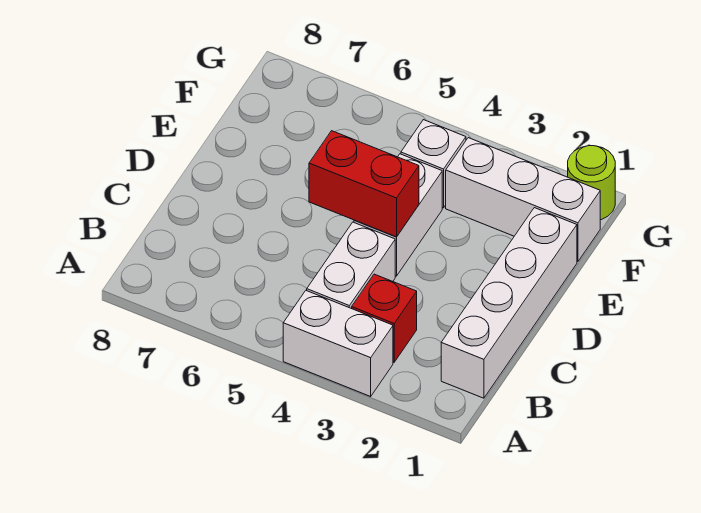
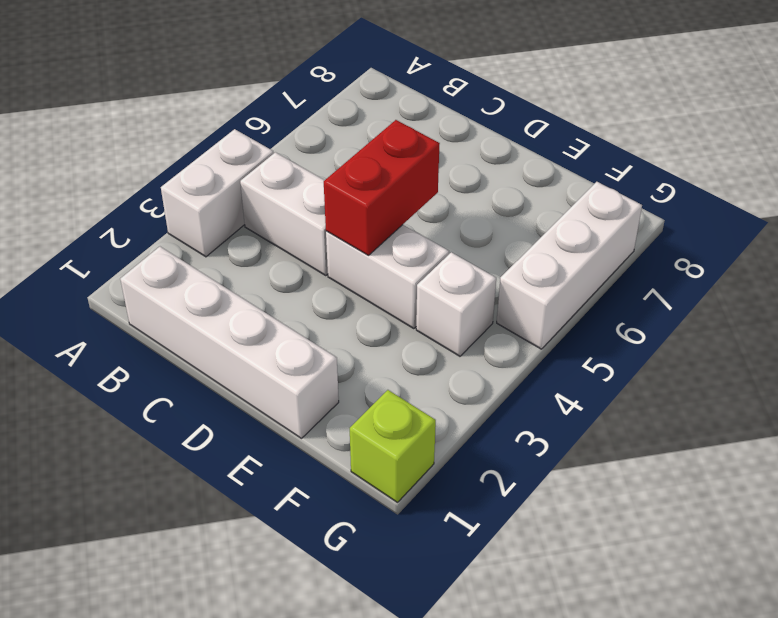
red brick B3 level 1 -> none
white brick F1:F3 level 1 -> white brick G5:G7 level 1
lime round brick G1 level 1 -> lime brick G1 level 1

